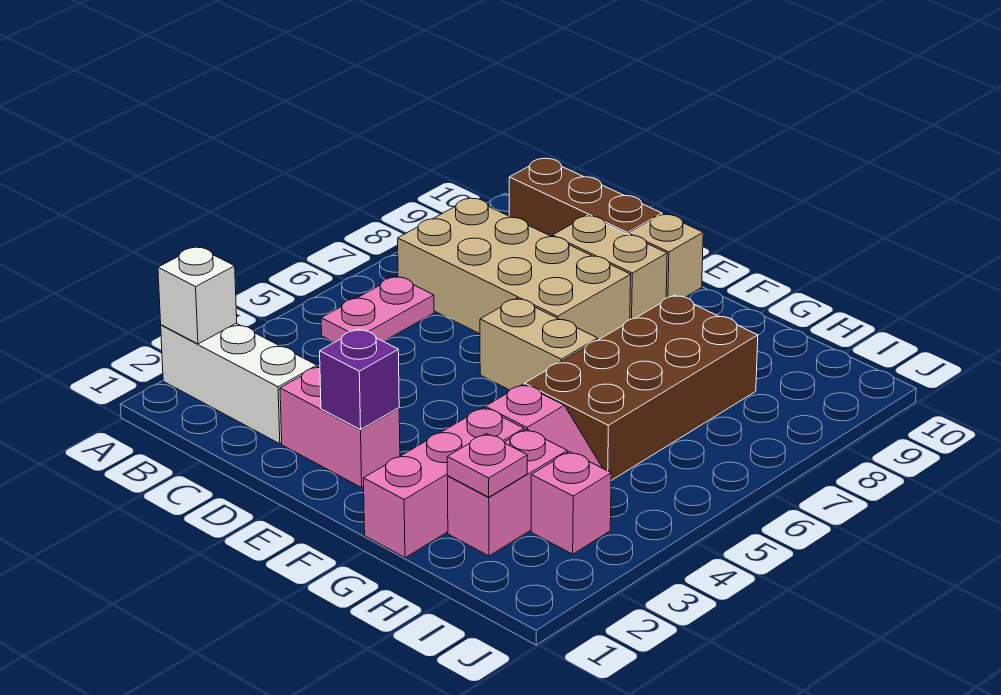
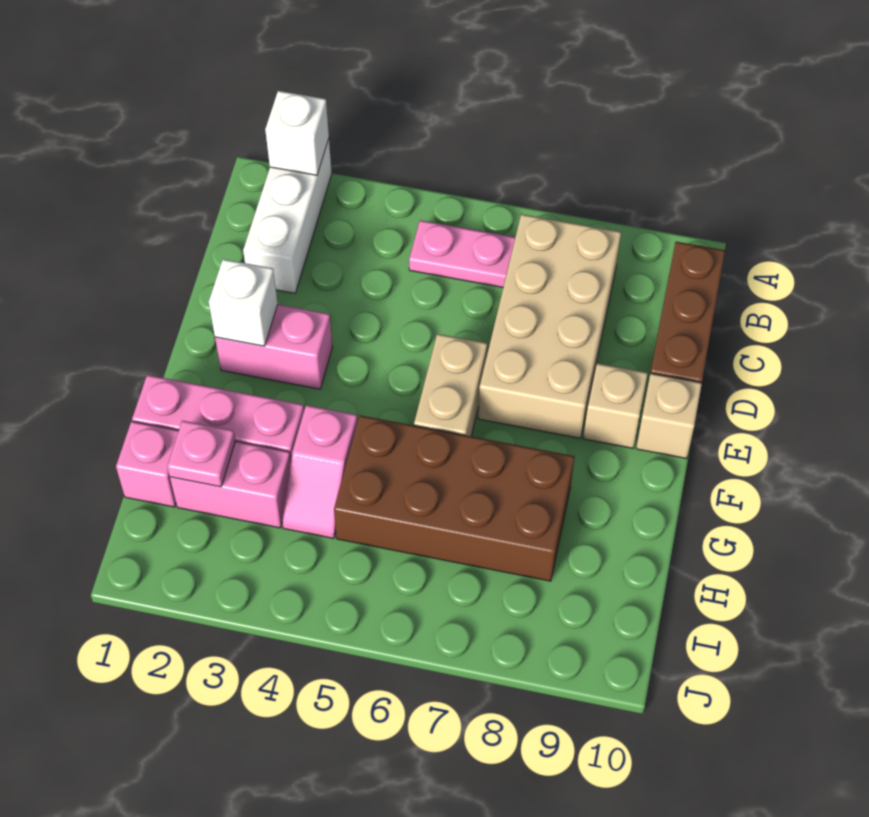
pink brick D2:E2 level 1 -> pink brick E2:E3 level 1
tan brick D9:E9 level 1 -> tan brick E9 level 1
purple brick E2 level 2 -> white brick E2 level 2
pink brick I3 level 1 -> pink brick H1 level 1

